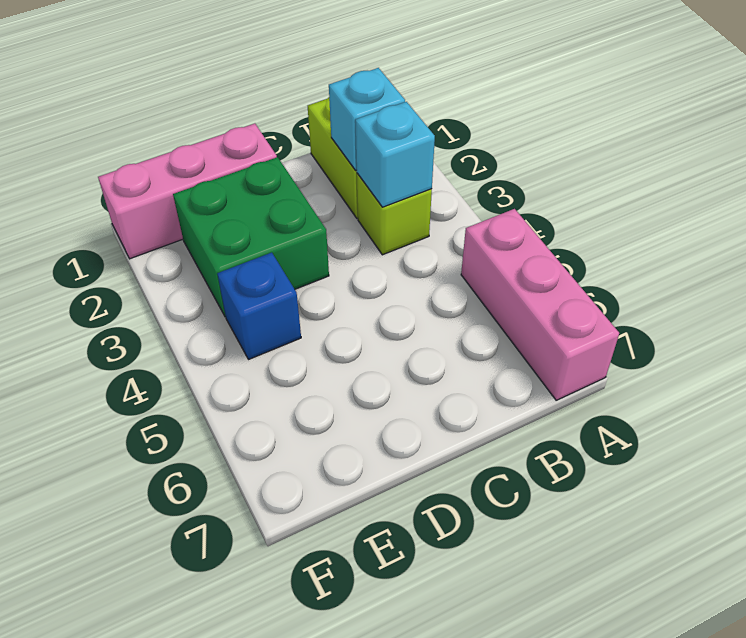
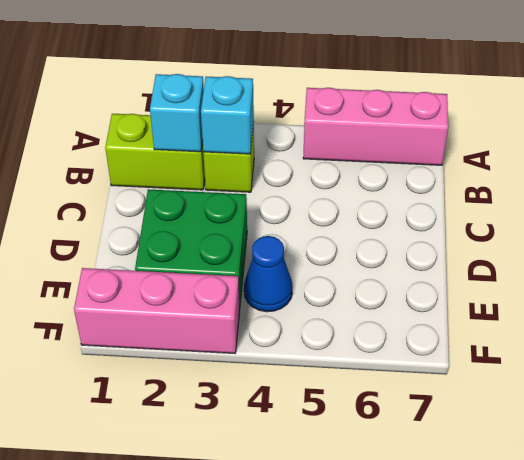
pink brick D1:F1 level 1 -> pink brick F1:F3 level 1
blue brick E4 level 1 -> blue cone E4 level 1

